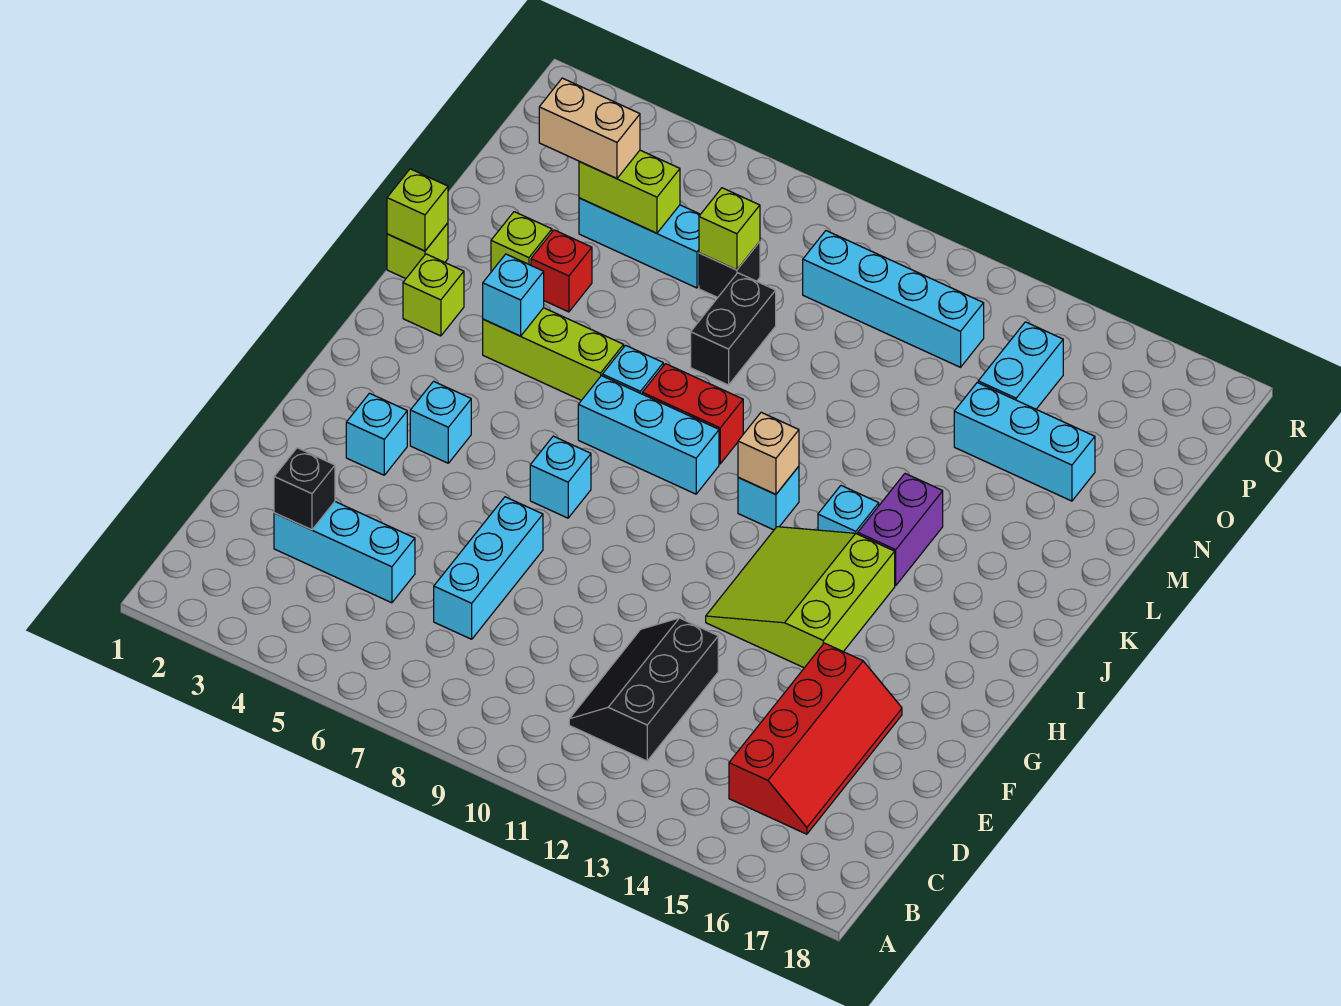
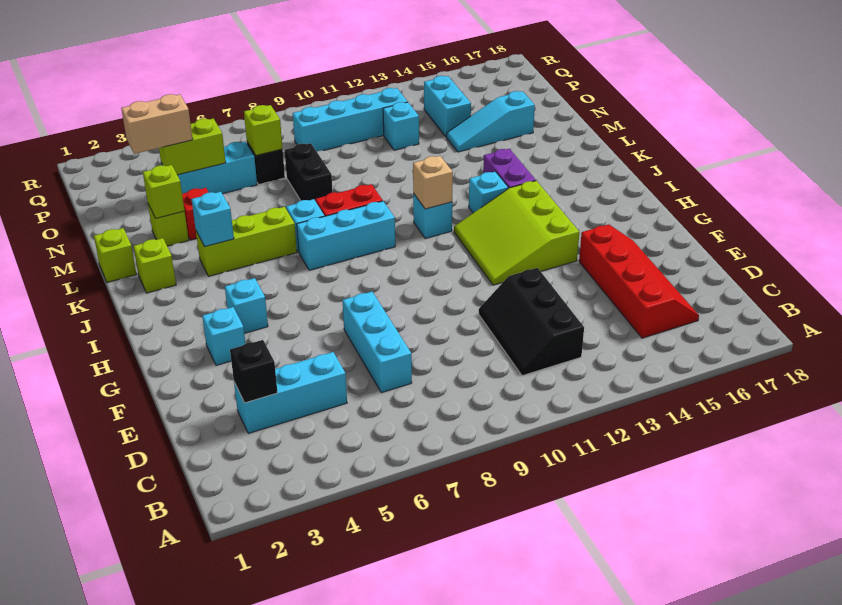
cyan brick H7 level 1 -> cyan brick O12 level 1
lime brick L1 level 2 -> lime brick M3 level 2
cyan brick N14:N16 level 1 -> cyan slope N14:N16 level 1 top 16

